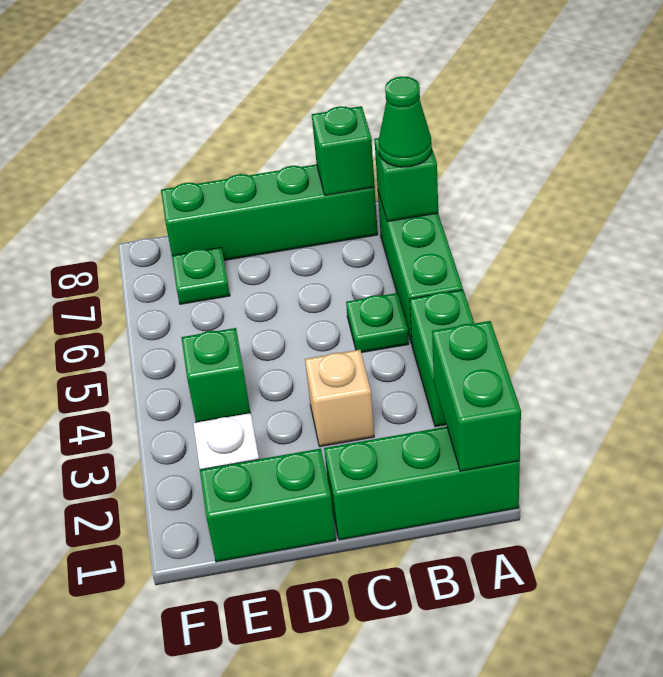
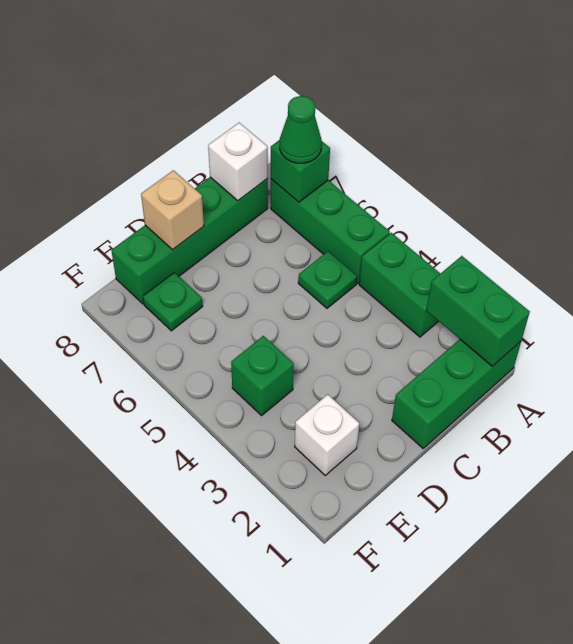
green brick B8 level 2 -> white brick B8 level 2
tan brick C3 level 1 -> tan brick D8 level 2
green brick D1:E1 level 1 -> none

